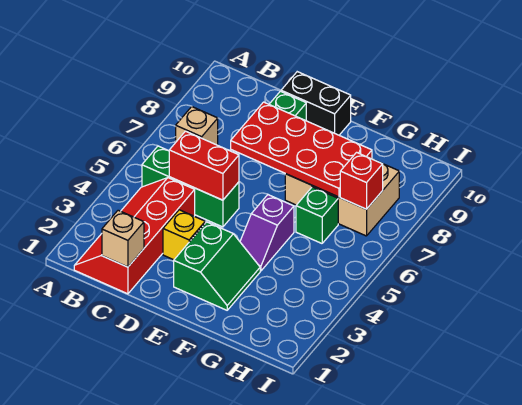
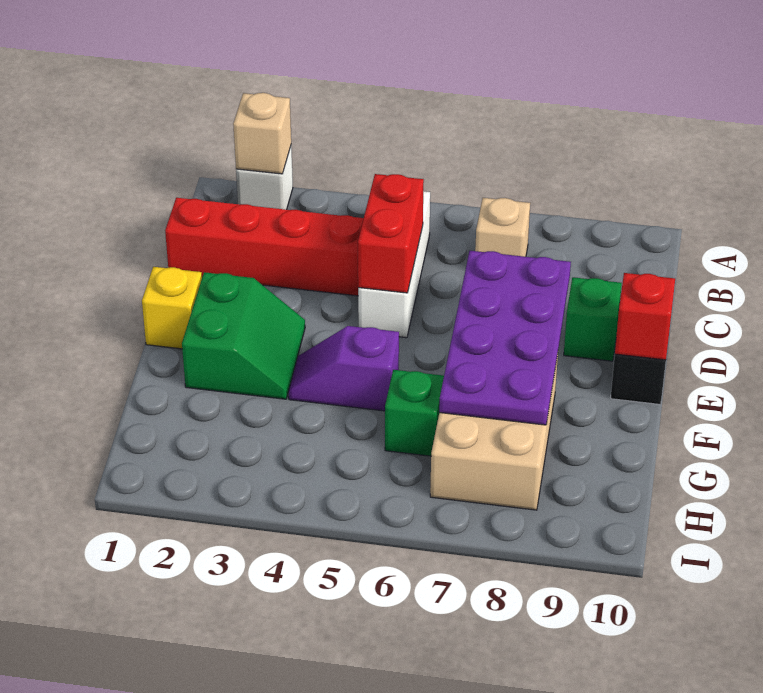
none -> white brick A2 level 1
green brick B5:D5 level 1 -> white brick B5:D5 level 1
tan brick C1 level 2 -> tan brick A2 level 2
yellow brick D3 level 1 -> yellow brick E1 level 1
red plate D7:G8 level 2 -> purple plate D7:G8 level 2
green slope E2:F3 level 1 top E -> green slope E2:F3 level 1 top 2
red brick H7 level 2 -> red brick E10 level 2

